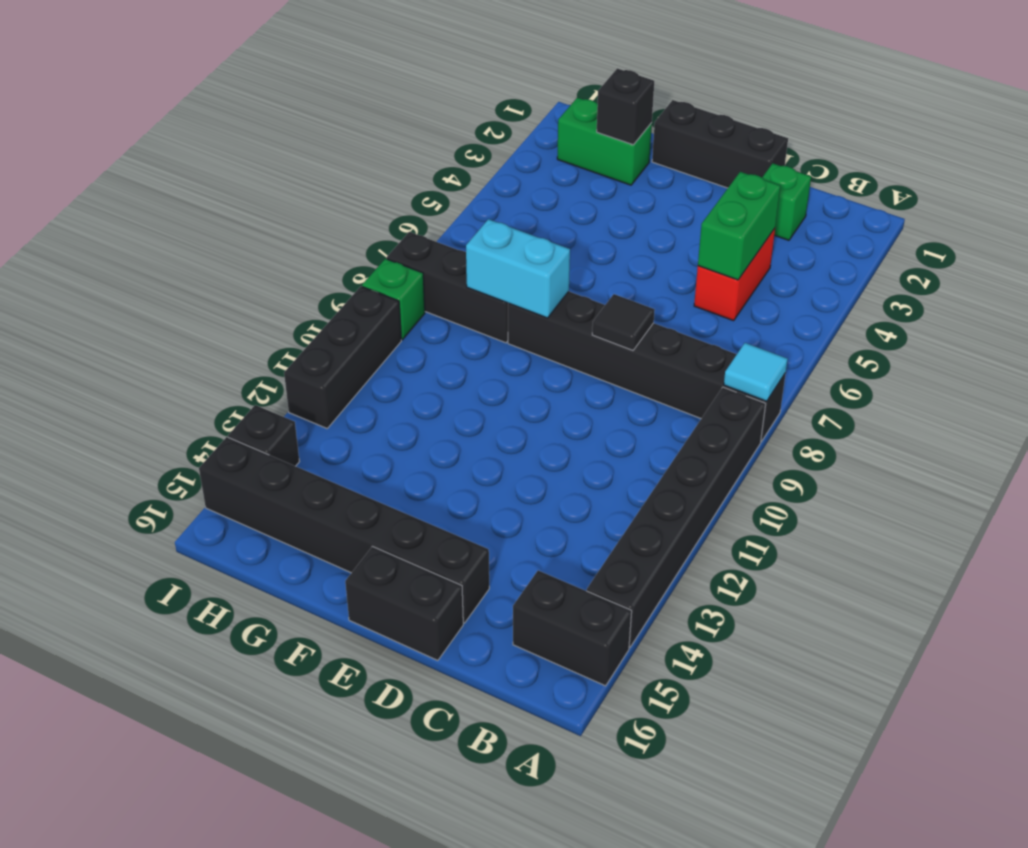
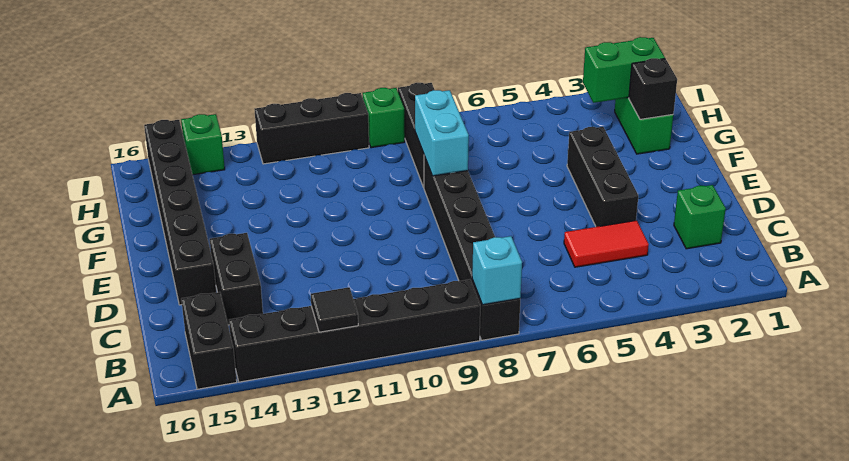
cyan tile A8 level 2 -> cyan brick A8 level 2
red brick C4:C5 level 1 -> red tile C4:C5 level 1
green brick C4:C5 level 2 -> green brick H2:H3 level 2
black brick D1:F1 level 1 -> black brick D4:F4 level 1
black tile D8 level 2 -> black tile A12 level 2
black brick D16:E16 level 1 -> black brick C14:D14 level 1
black brick I14 level 1 -> green brick I14 level 1

